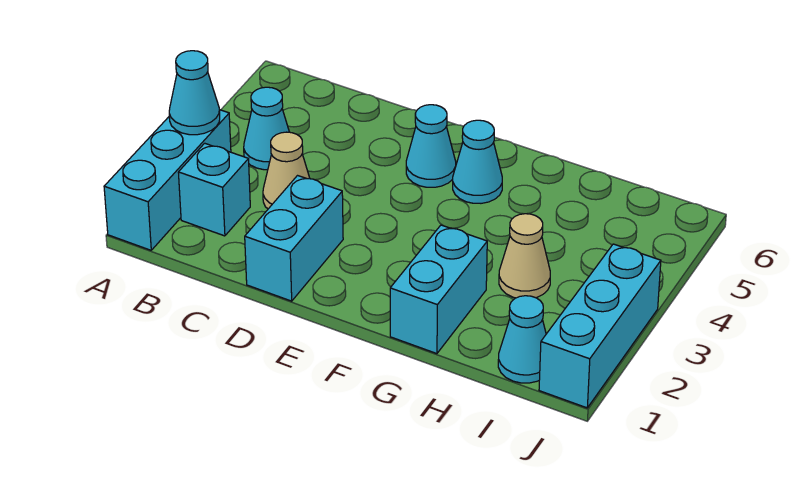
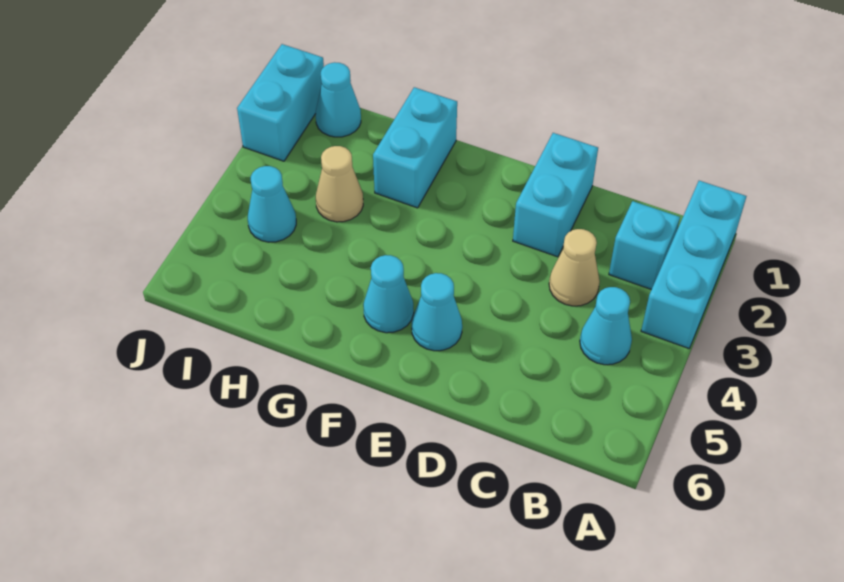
cyan cone A3 level 2 -> cyan cone I4 level 1
cyan brick J1:J3 level 1 -> cyan brick J1:J2 level 1

